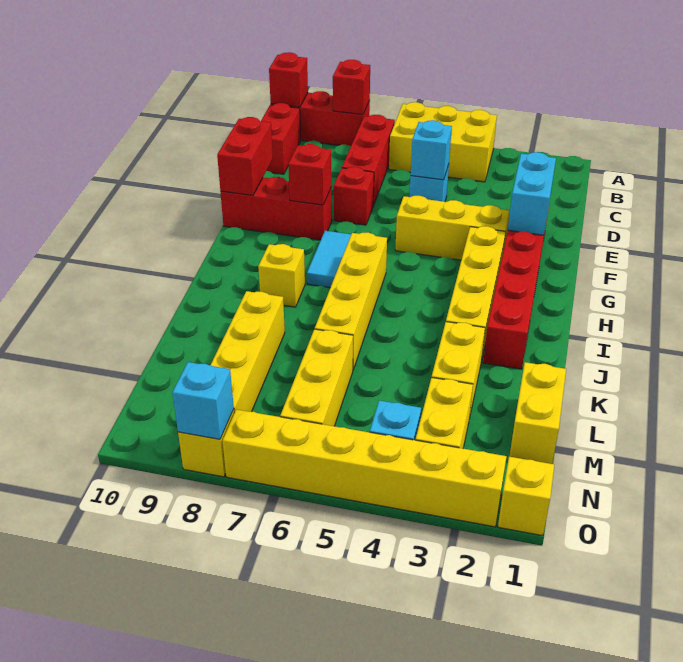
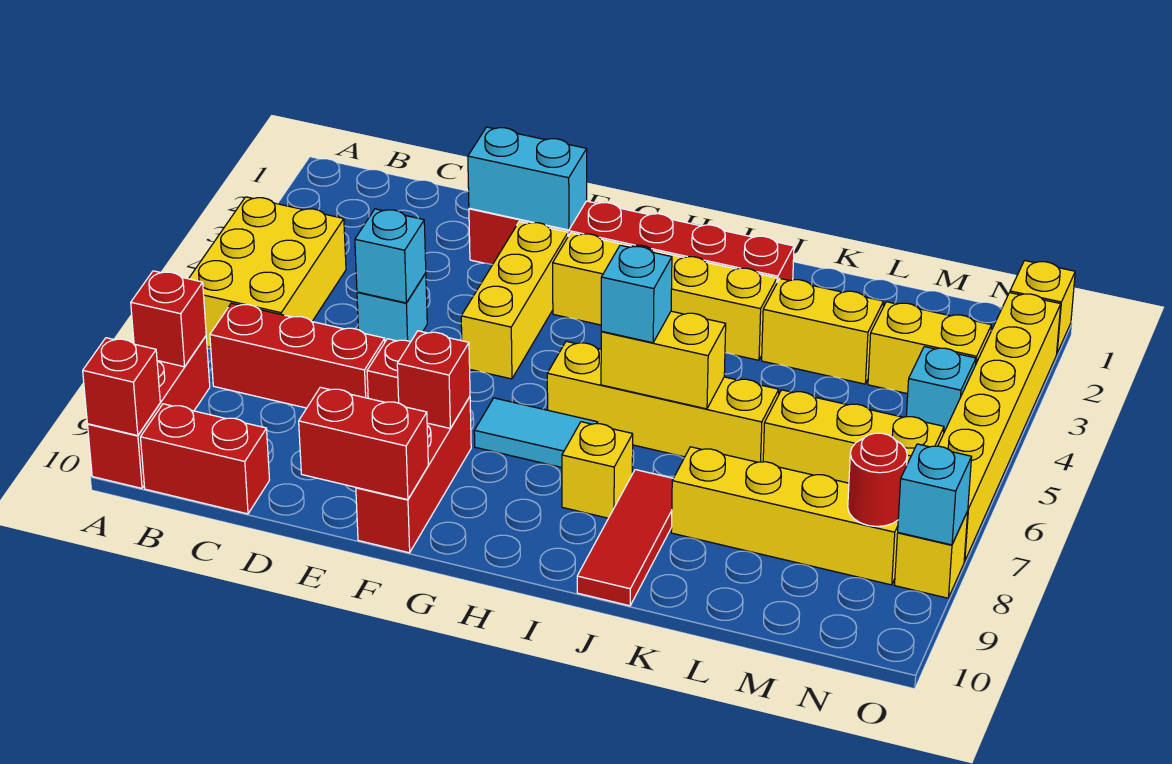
none -> cyan brick I6 level 3
none -> red tile J8:J10 level 1
yellow brick L1:M1 level 1 -> yellow brick I6:J6 level 2
none -> red round brick N8 level 2

